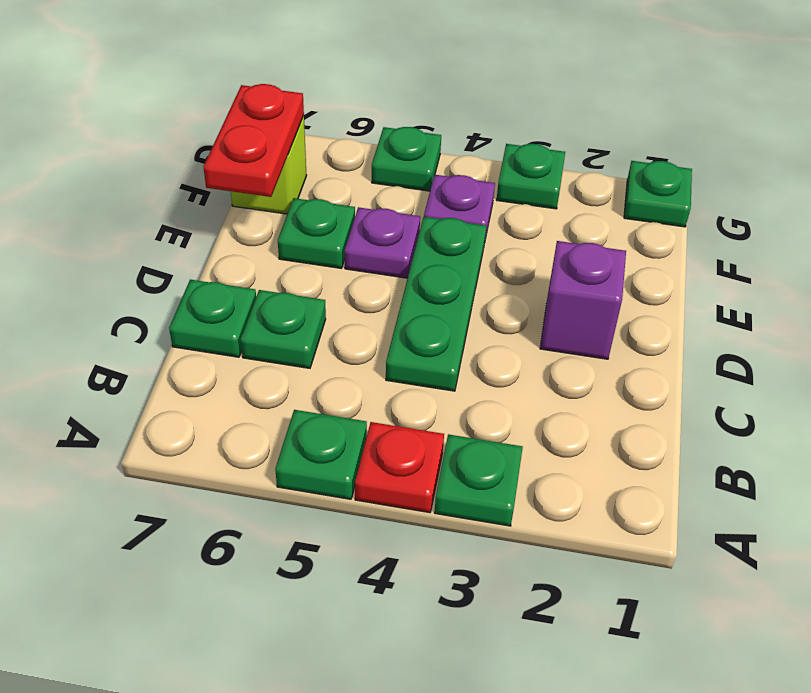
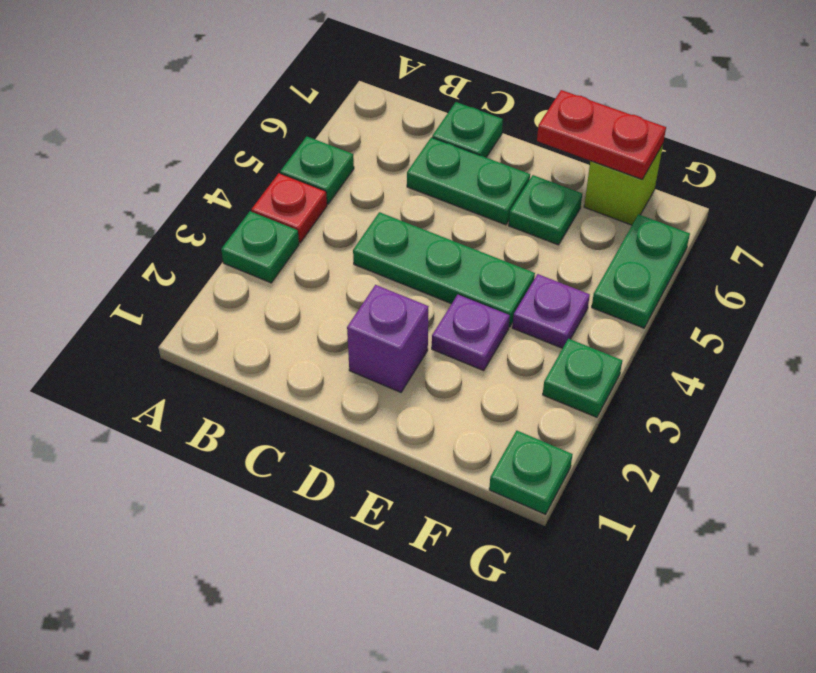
green plate C6 level 1 -> green plate C6:D6 level 1
purple plate E5 level 1 -> purple plate E3 level 1
green plate G5 level 1 -> green plate G5:G6 level 1

